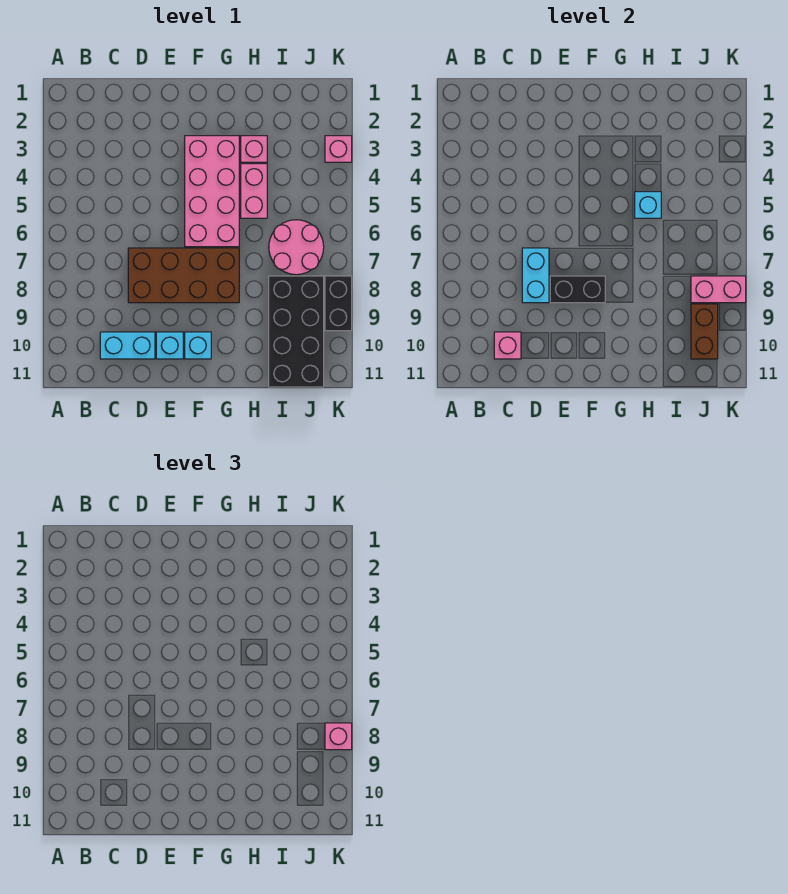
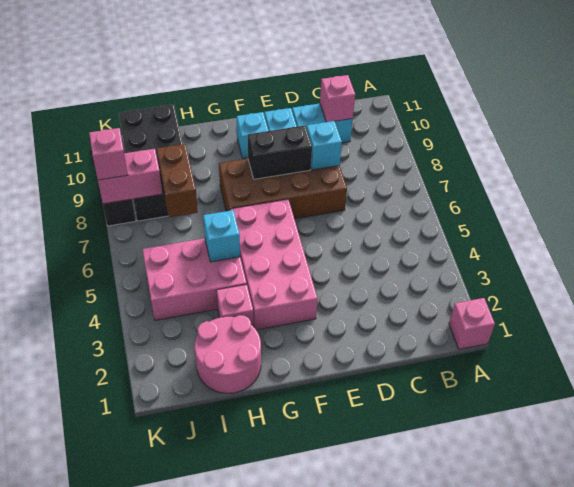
cyan brick D7:D8 level 2 -> cyan brick D8 level 2
pink brick H4:H5 level 1 -> pink brick H4:J5 level 1
pink round brick I6:J7 level 1 -> pink round brick H1:I2 level 1
brown brick J9:J10 level 2 -> brown brick I7:I8 level 2
pink brick K3 level 1 -> pink brick A1 level 1

